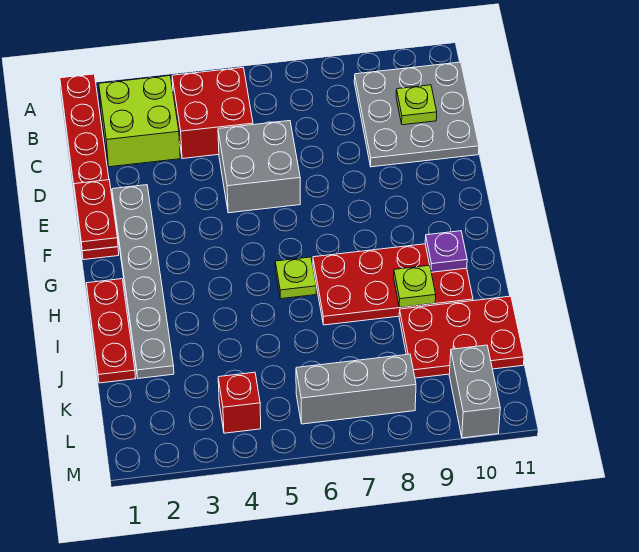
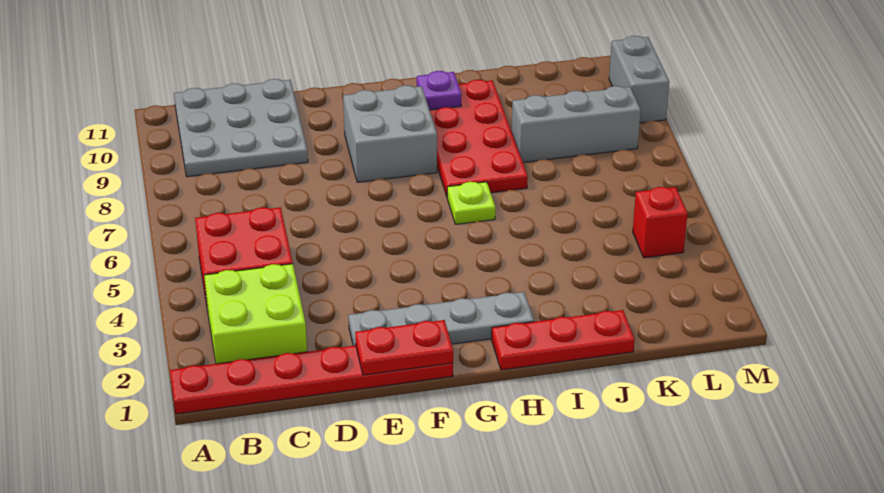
lime plate C10 level 2 -> none
grey brick D5:E6 level 1 -> grey brick F8:G9 level 1
grey plate E2:J2 level 1 -> grey plate E2:H2 level 1
lime plate I9 level 2 -> none
red plate J9:K11 level 1 -> none
grey brick L6:L8 level 1 -> grey brick J8:L8 level 1
grey brick L10:M10 level 1 -> grey brick M9:M10 level 1

